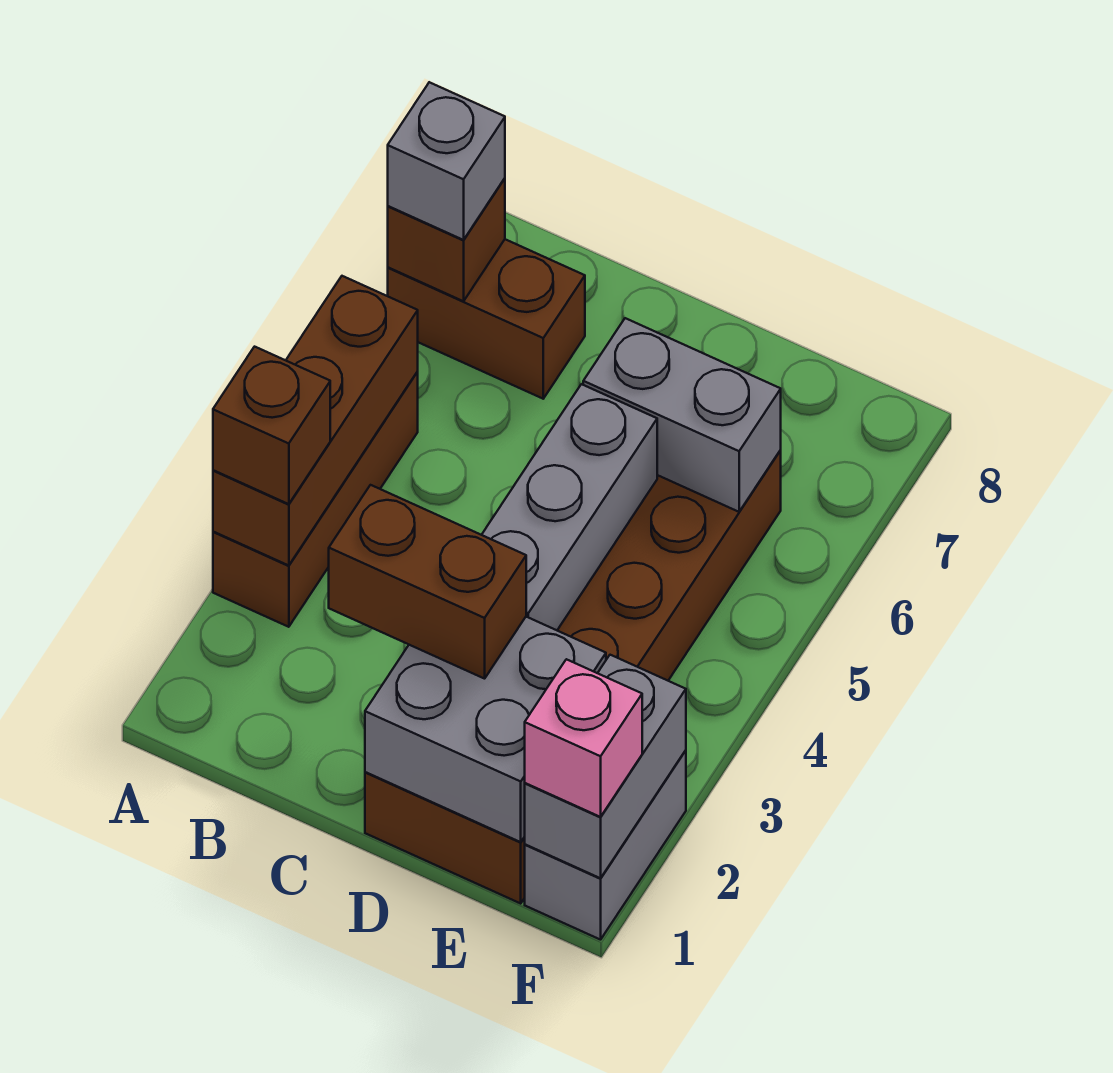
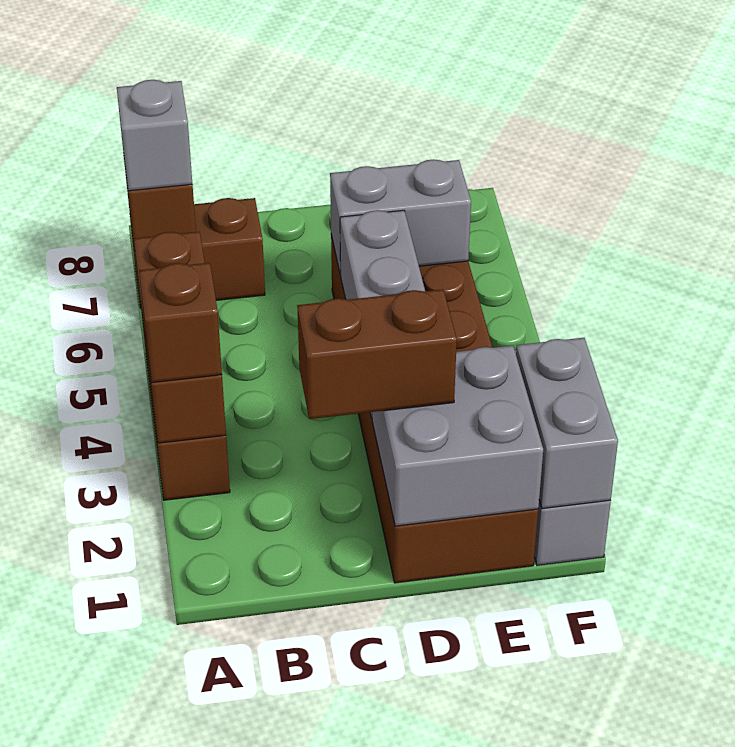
pink brick F1 level 3 -> none

